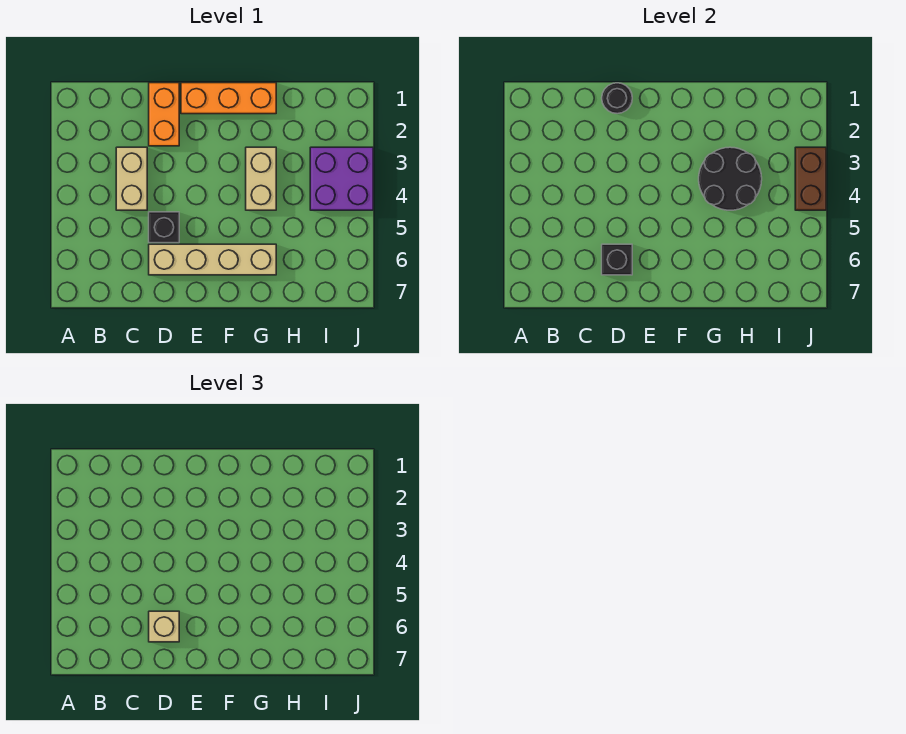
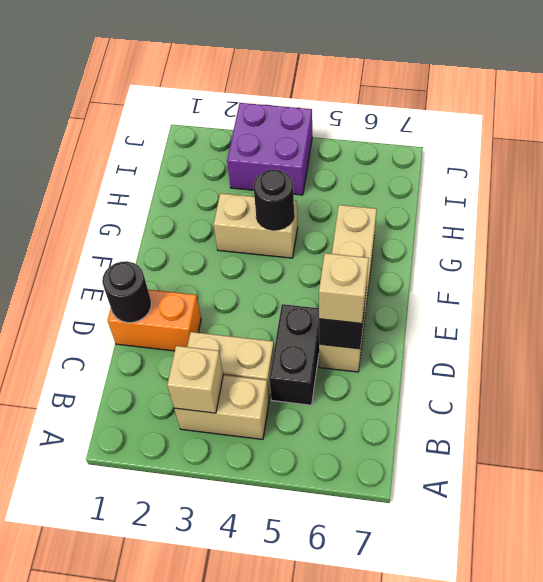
none -> tan brick B3:B4 level 1
none -> tan brick B3 level 2
black brick D5 level 1 -> black brick C5:D5 level 1
orange brick E1:G1 level 1 -> none
black round brick G3:H4 level 2 -> black round brick G4 level 2
brown brick J3:J4 level 2 -> none

